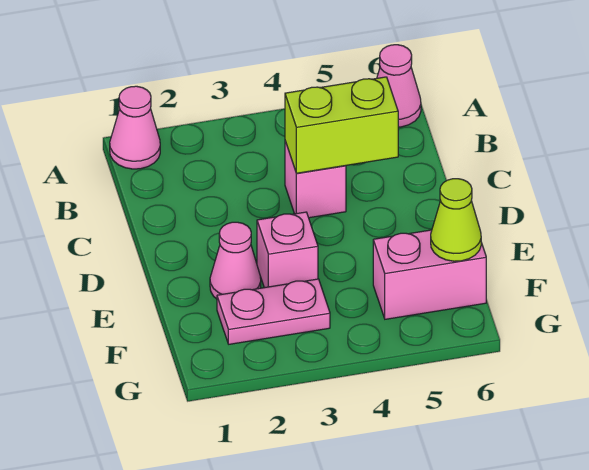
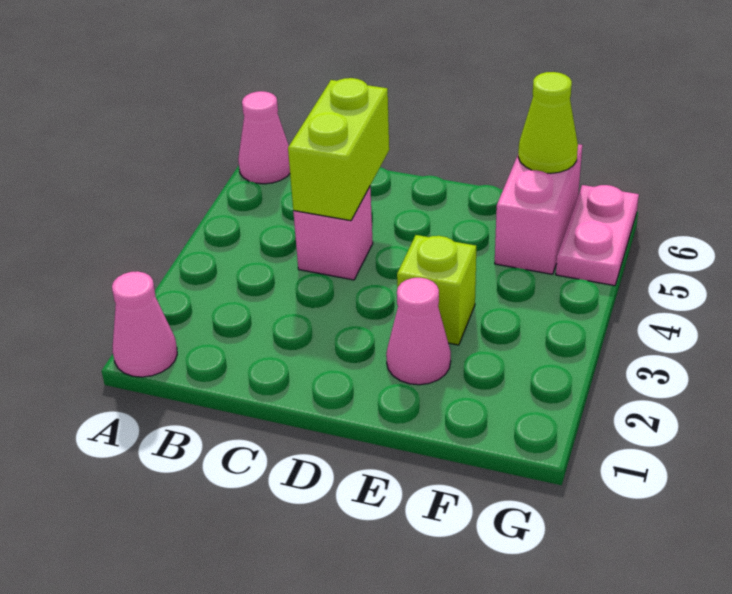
pink brick E3 level 1 -> lime brick E3 level 1
pink plate F2:F3 level 1 -> pink plate G5:G6 level 1

